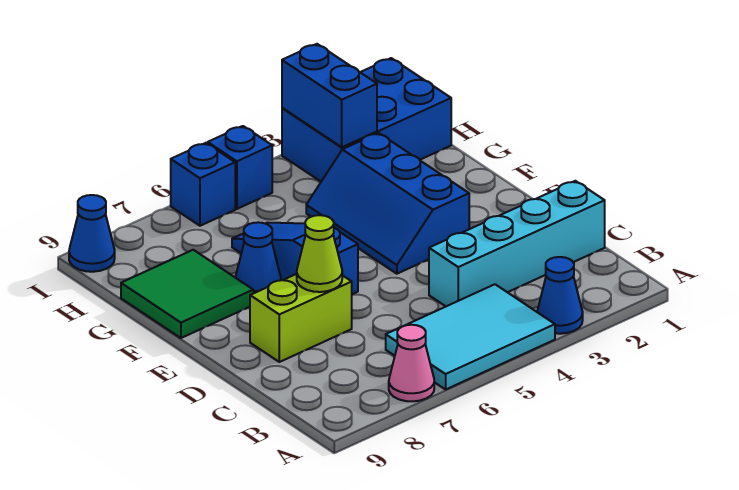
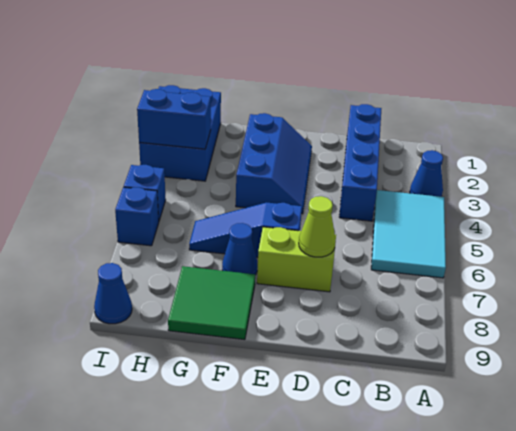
pink cone A7 level 1 -> none
cyan brick C1:C4 level 1 -> blue brick C1:C4 level 1
lime brick D7:D8 level 1 -> lime brick D7:E7 level 1
blue slope E3:G4 level 1 top 3 -> blue slope E2:F4 level 1 top F

